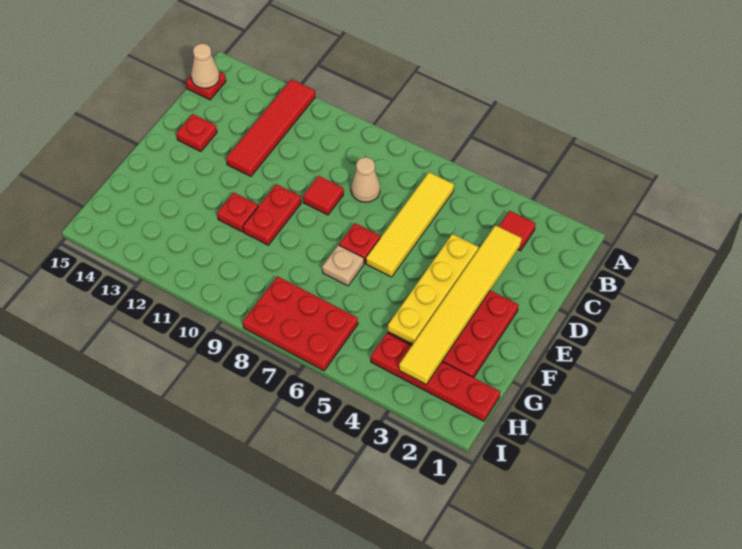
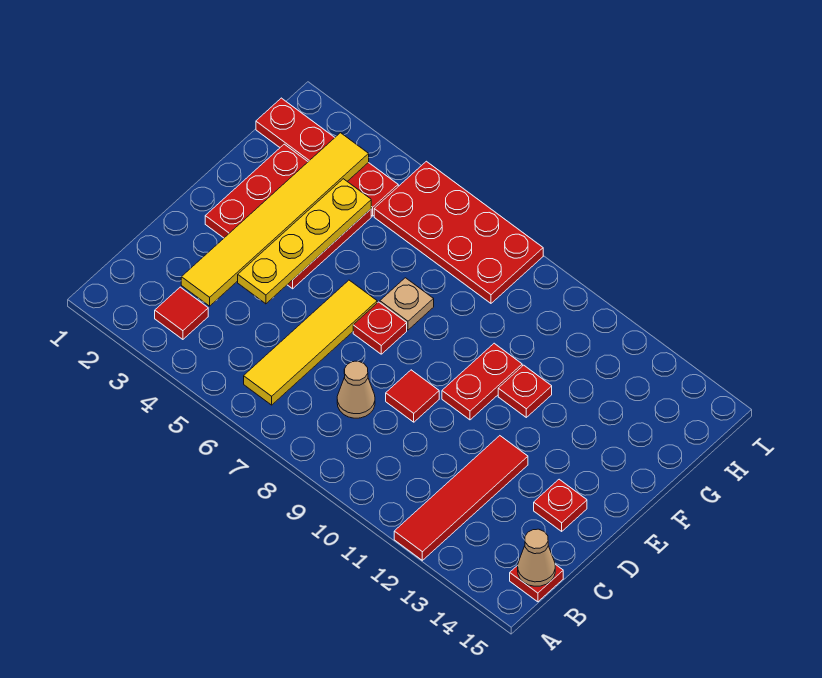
red plate H6:I8 level 1 -> red plate H5:I8 level 1

